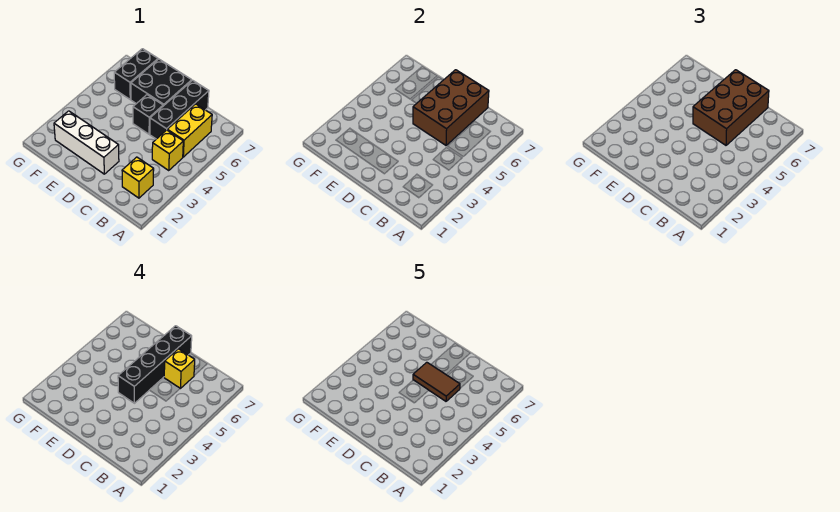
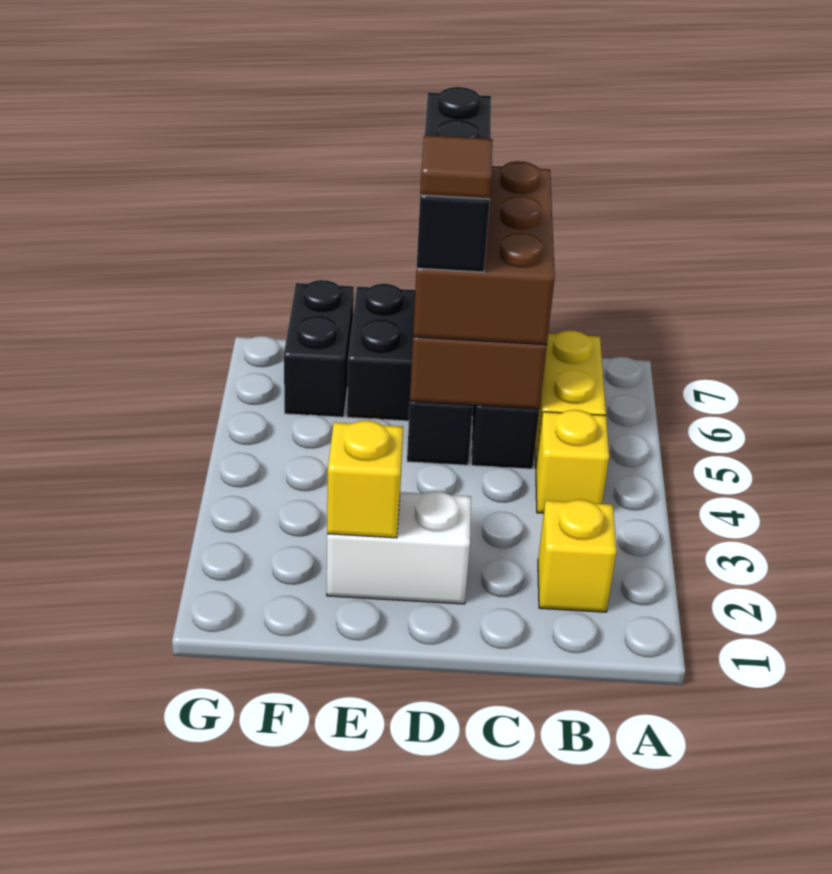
brown tile C5:D5 level 5 -> brown tile D5 level 5
yellow brick C6 level 4 -> yellow brick E2 level 2
white brick D2:F2 level 1 -> white brick D2:E2 level 1
black brick D4:D7 level 4 -> black brick D5:D7 level 4

